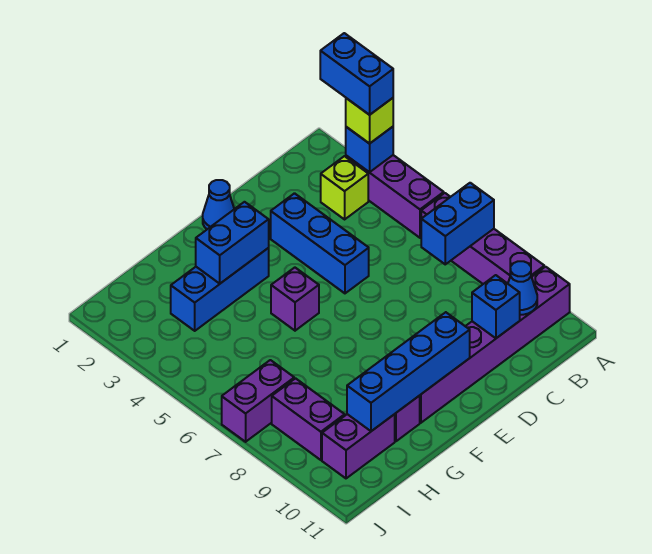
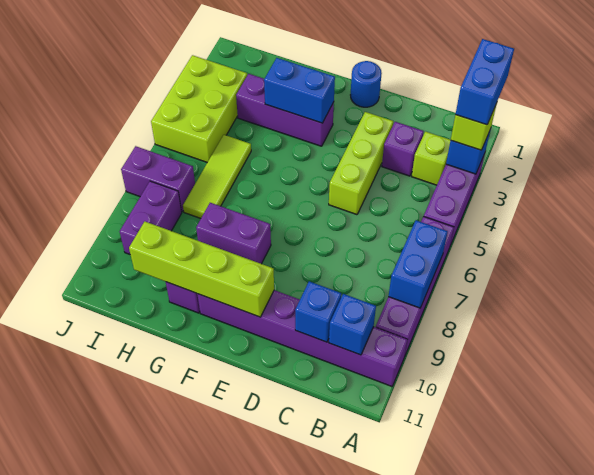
blue brick A7:B7 level 2 -> blue brick A7:A8 level 2
blue cone B10 level 2 -> blue brick B10 level 2
blue brick D3:D5 level 1 -> lime brick D3:D5 level 1
blue cone E1 level 1 -> blue round brick E1 level 1
blue brick E10:H10 level 2 -> lime brick E10:H10 level 2
blue brick F3:H3 level 1 -> purple brick F3:H3 level 1
purple brick F5 level 1 -> purple brick C3 level 1
none -> lime tile H5:H7 level 1
purple brick H10:I10 level 1 -> purple brick F8:G8 level 1
none -> lime brick I3:J5 level 1

